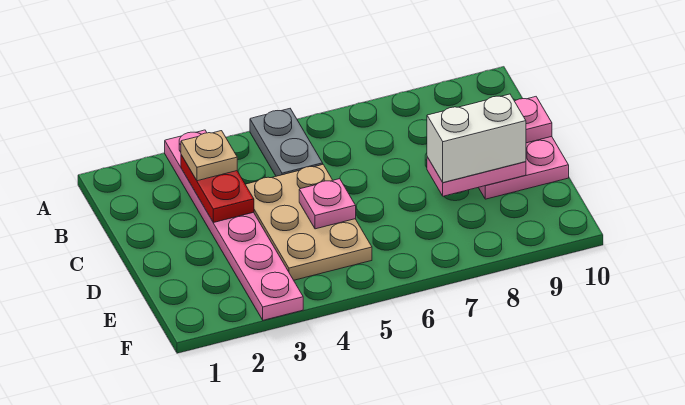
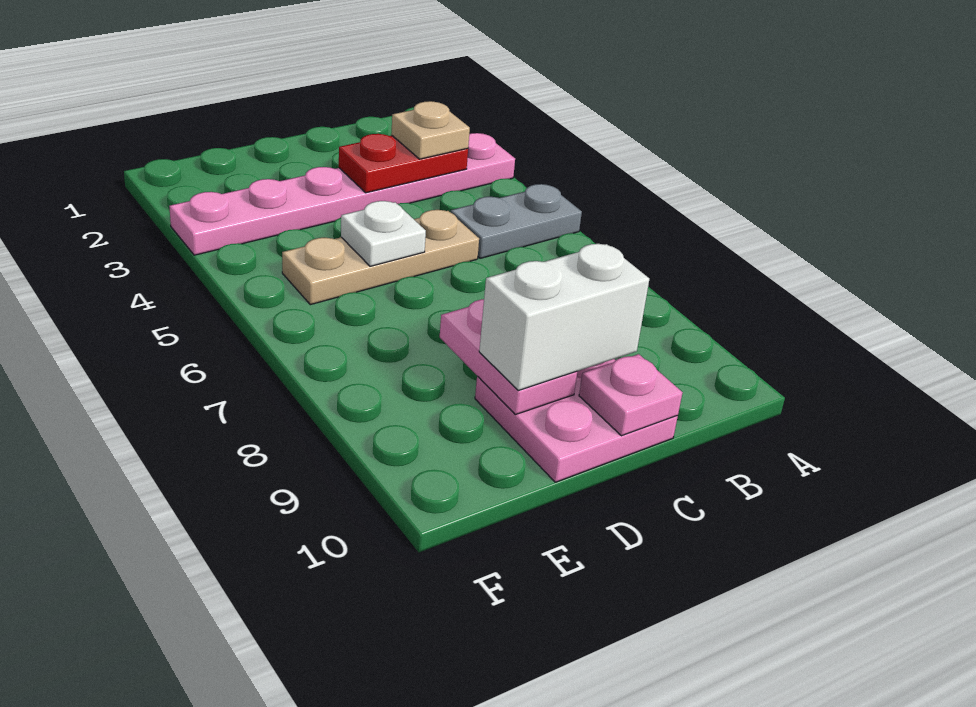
tan plate C4:E5 level 1 -> tan plate C5:E5 level 1
pink plate D5 level 2 -> white plate D5 level 2
white brick D8:D9 level 3 -> white brick C9:D9 level 3

